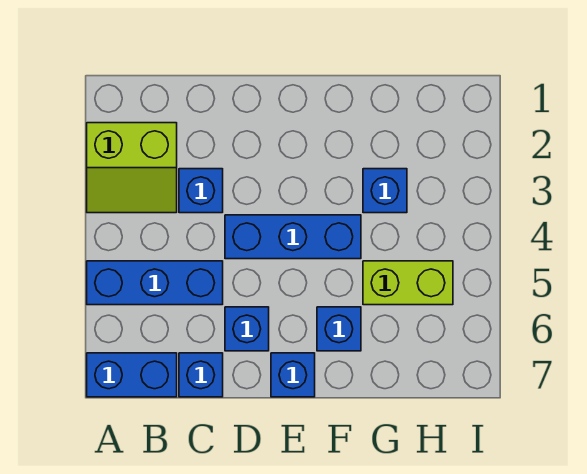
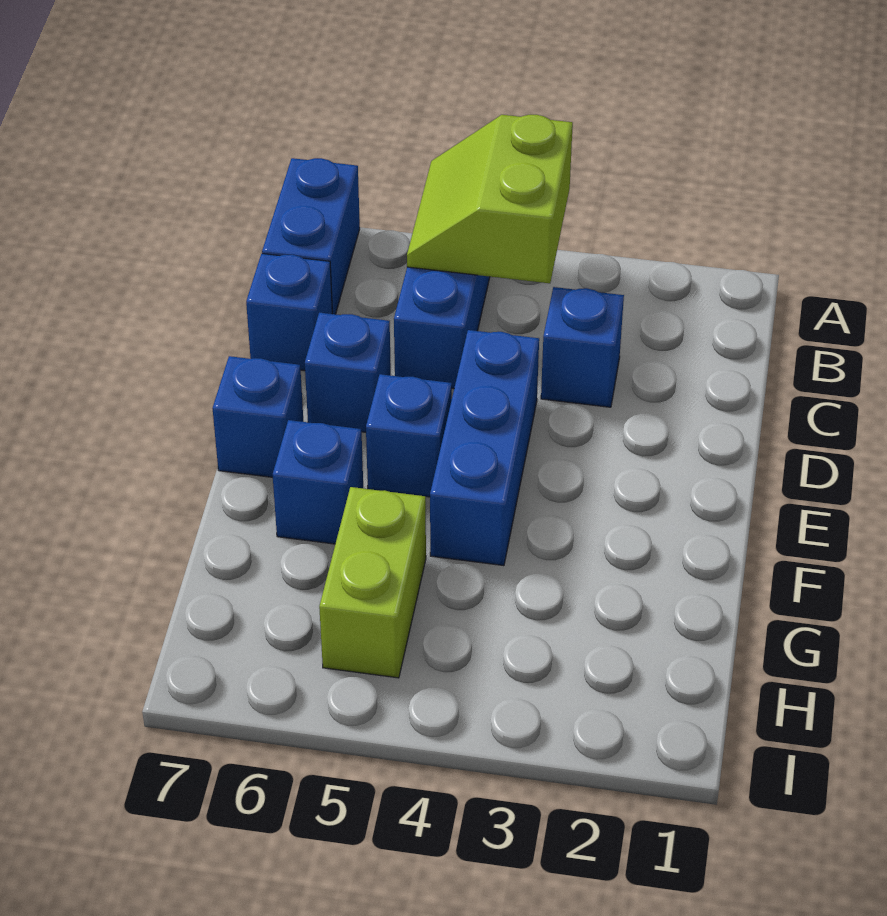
lime slope A2:B3 level 1 top 2 -> lime slope A4:B5 level 2 top 4
blue brick G3 level 1 -> blue brick E5 level 1

